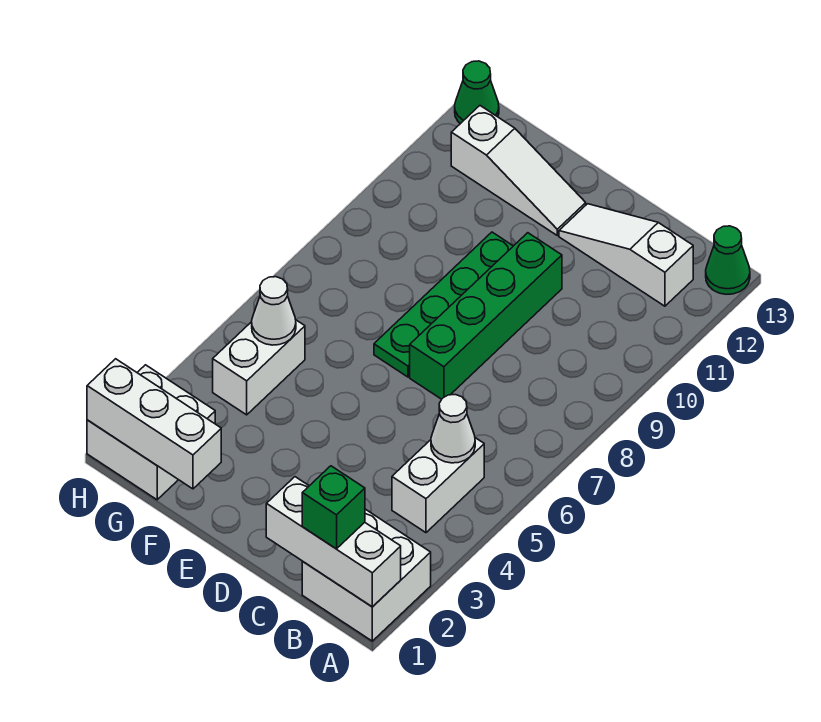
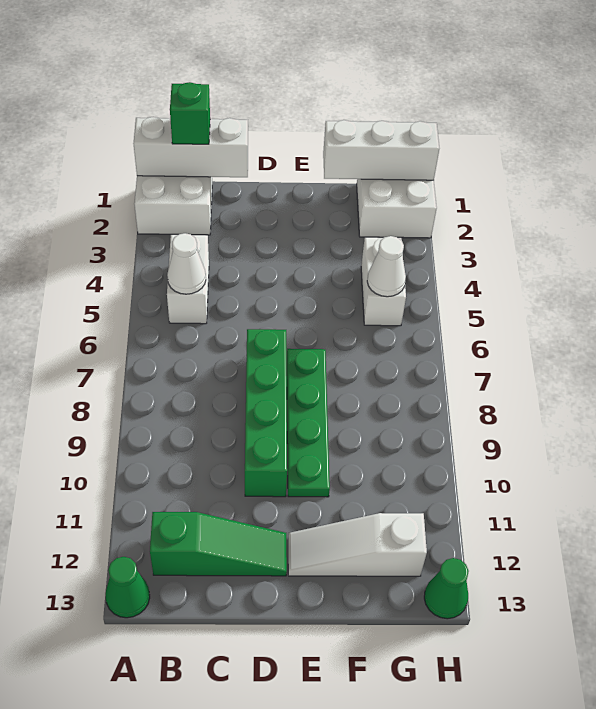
white slope B12:D12 level 1 top B -> green slope B12:D12 level 1 top B

